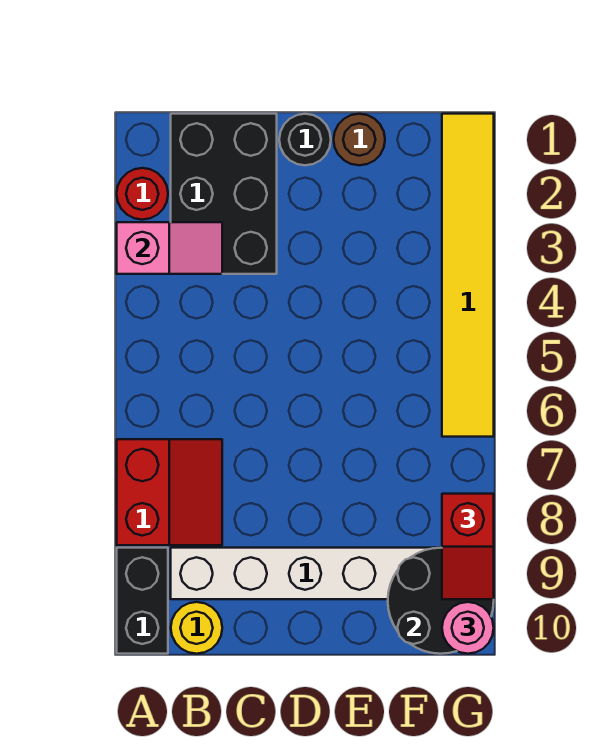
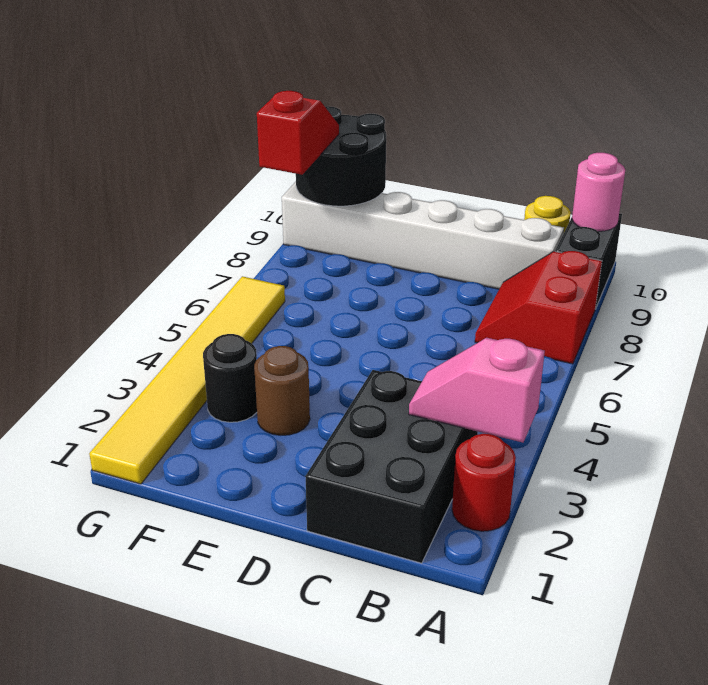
black round brick D1 level 1 -> black round brick F3 level 1
brown round brick E1 level 1 -> brown round brick E3 level 1
pink round brick G10 level 3 -> pink round brick A10 level 2

